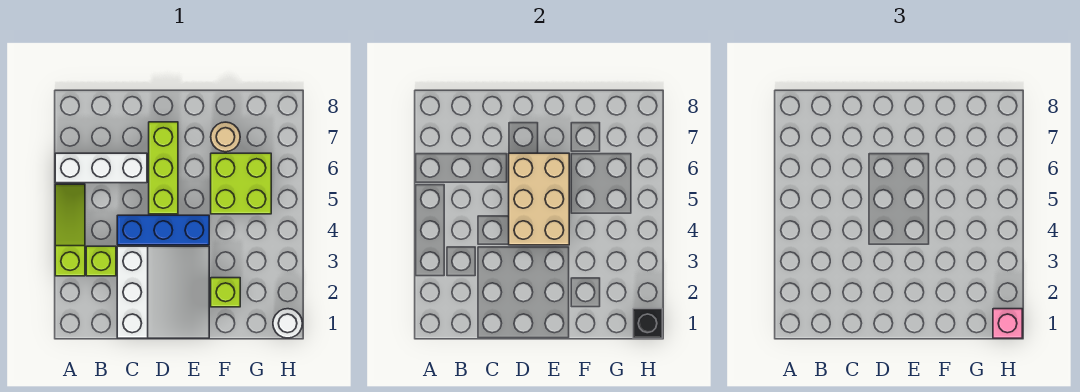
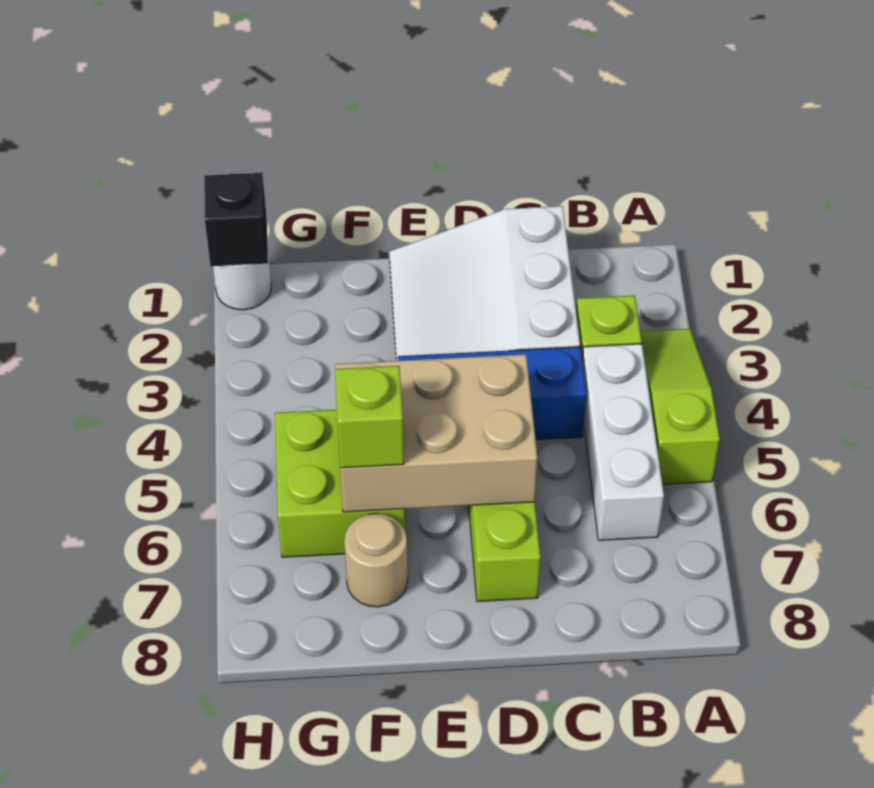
lime slope A3:A5 level 1 top 3 -> lime slope A3:A5 level 1 top 5
white brick A6:C6 level 1 -> white brick B4:B6 level 1
tan brick D4:E6 level 2 -> tan brick D5:F6 level 2
lime brick F2 level 1 -> lime brick F6 level 3
pink brick H1 level 3 -> none

